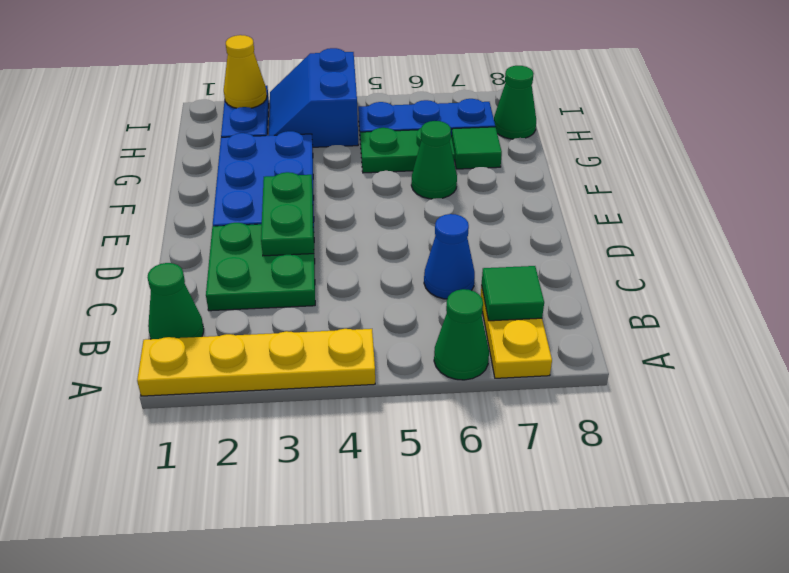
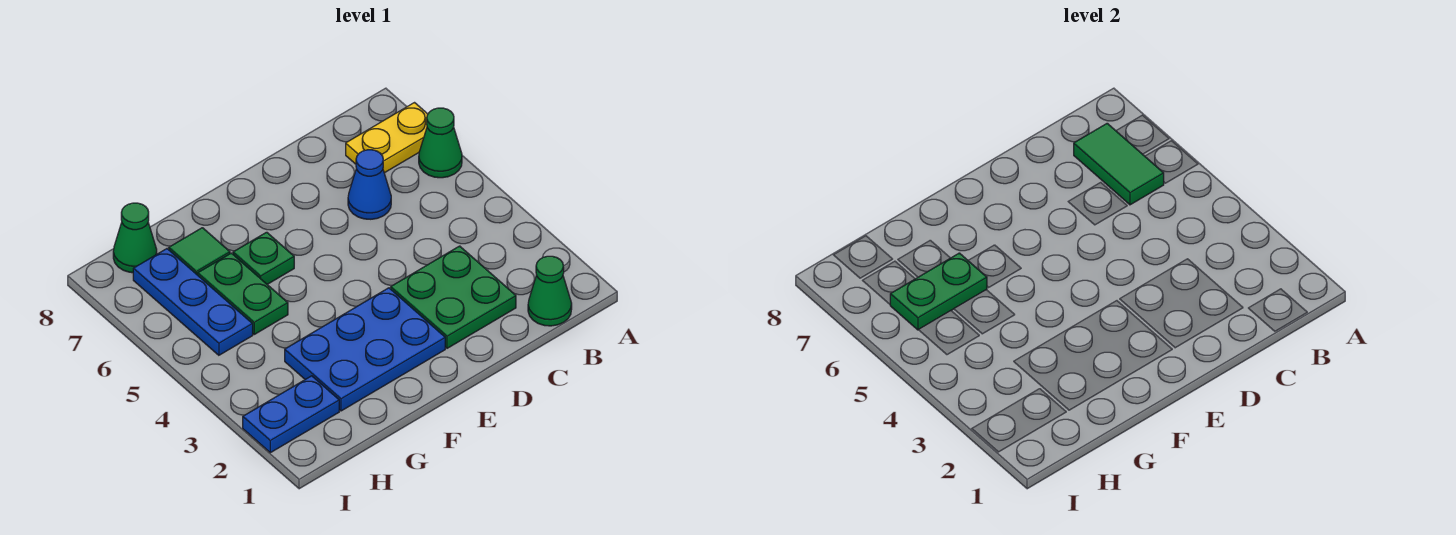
yellow plate A1:A4 level 1 -> none
green tile B7 level 2 -> green tile B6:B7 level 2
green plate D3:E3 level 2 -> green plate G6:H6 level 2
green cone F6 level 1 -> green plate F6 level 1
blue slope H3:I4 level 1 top 4 -> none
yellow cone I2 level 2 -> none

